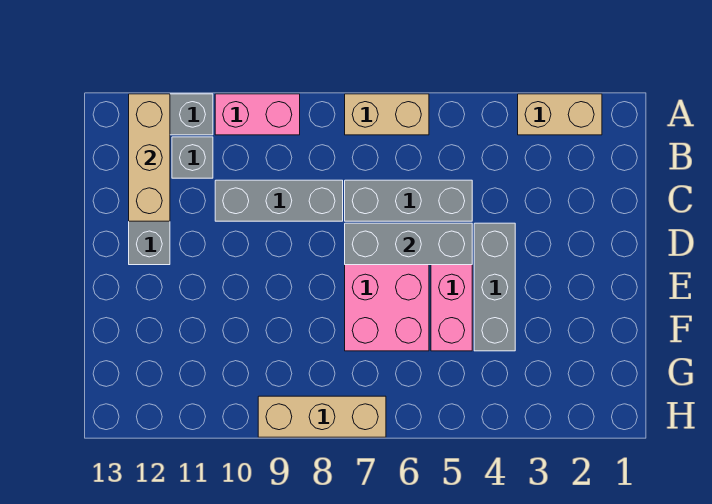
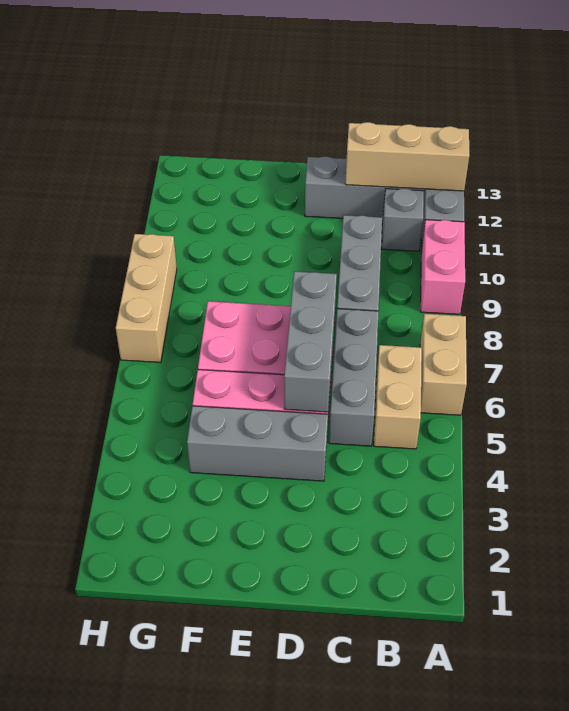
tan brick A2:A3 level 1 -> tan brick B5:B6 level 1

